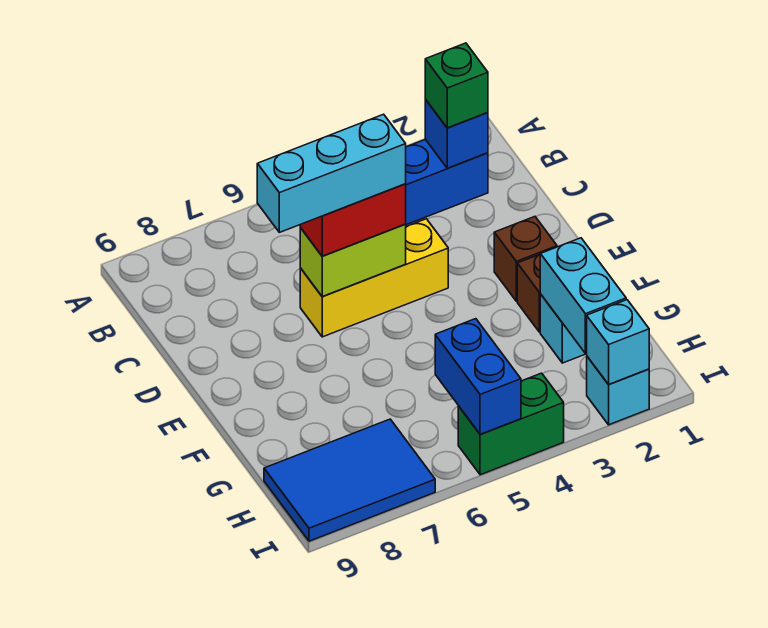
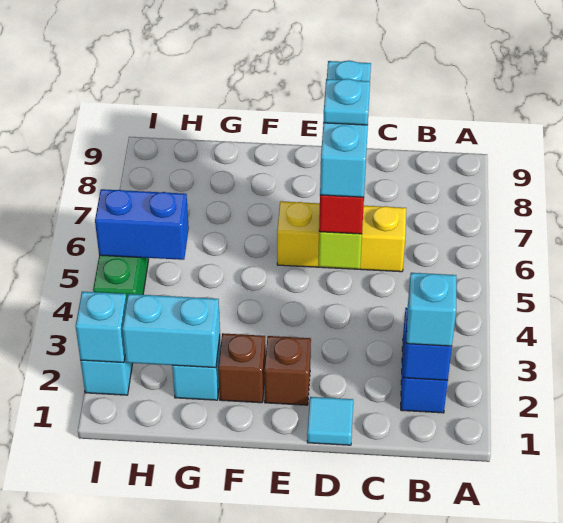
green brick B2 level 3 -> cyan brick B2 level 3
none -> cyan tile D1 level 1
yellow brick D4:D6 level 1 -> yellow brick C6:E6 level 1
none -> cyan plate D6 level 5
blue tile H7:I9 level 1 -> none

